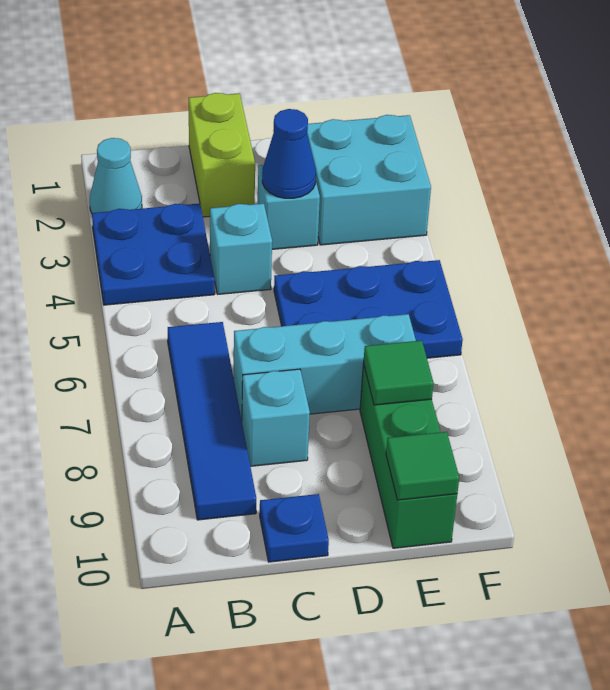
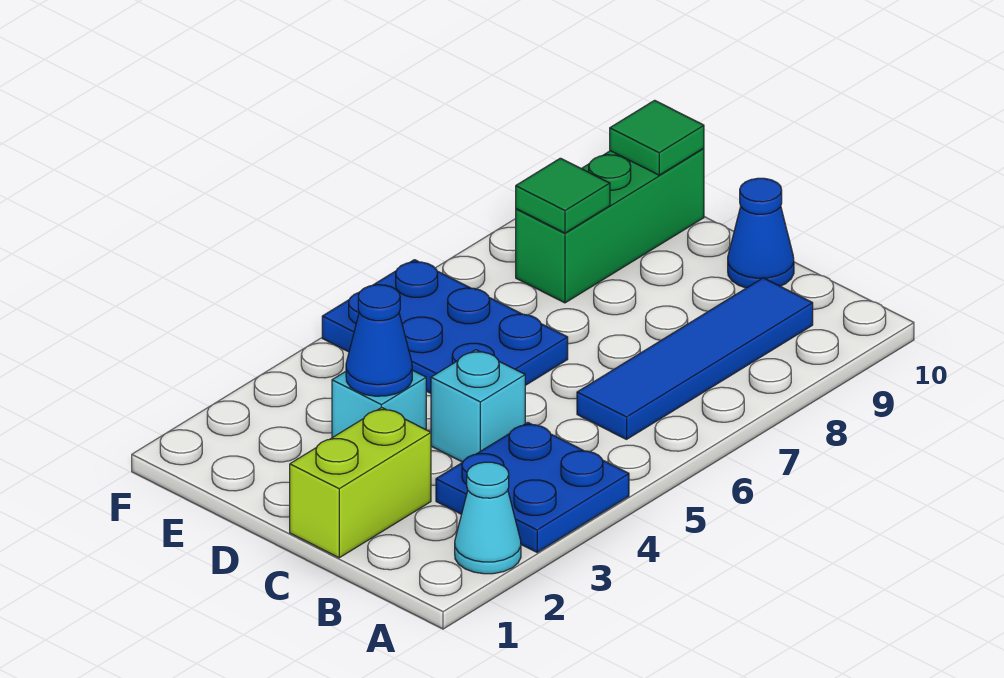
cyan brick C7:E7 level 1 -> none
cyan brick C8 level 1 -> none
blue plate C10 level 1 -> blue cone C10 level 1
cyan brick E2:F3 level 1 -> none

